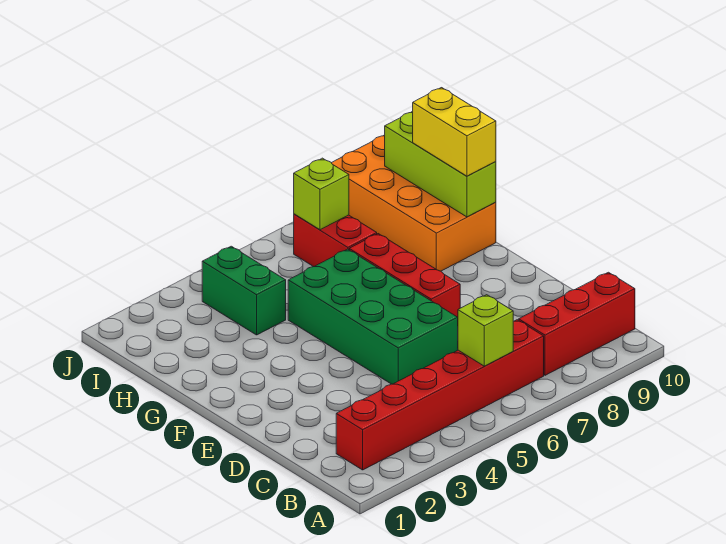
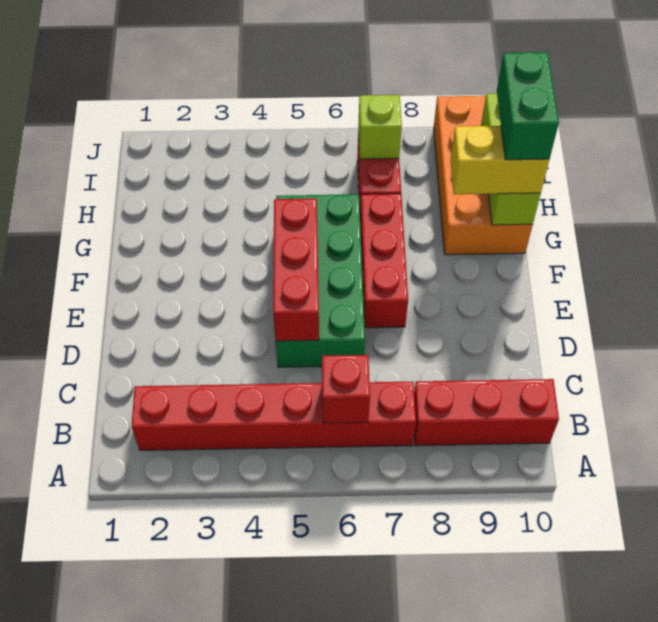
lime brick B6 level 2 -> red brick B6 level 2
none -> red brick D5:F5 level 2
yellow brick G10:H10 level 3 -> yellow brick G9:G10 level 3
green brick H4:I4 level 1 -> green brick G10:H10 level 4

